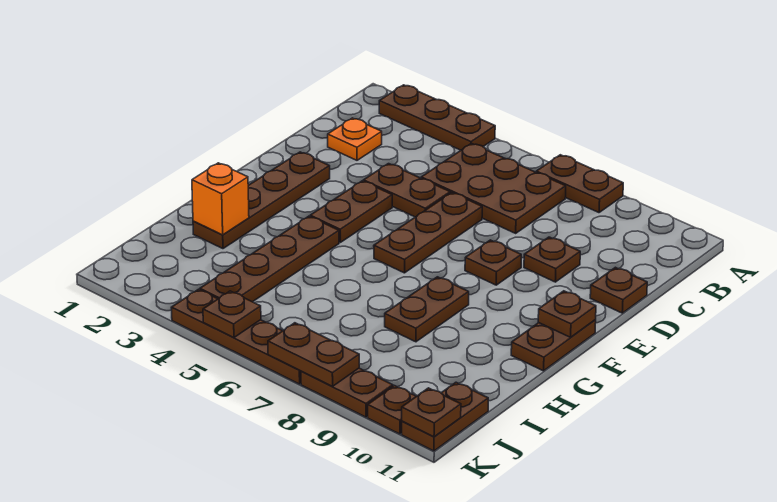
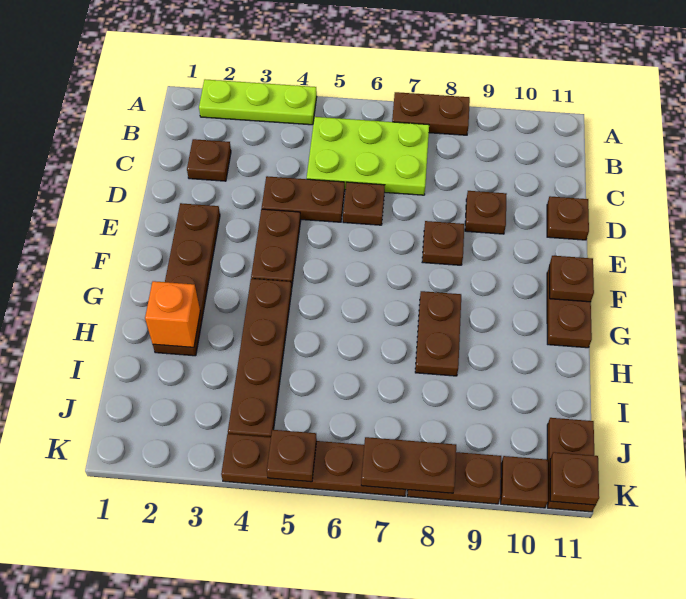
brown plate A2:A4 level 1 -> lime plate A2:A4 level 1
brown plate B5:C7 level 1 -> lime plate B5:C7 level 1
orange plate C2 level 1 -> brown plate C2 level 1
brown plate D6:F6 level 1 -> brown plate D6 level 1

